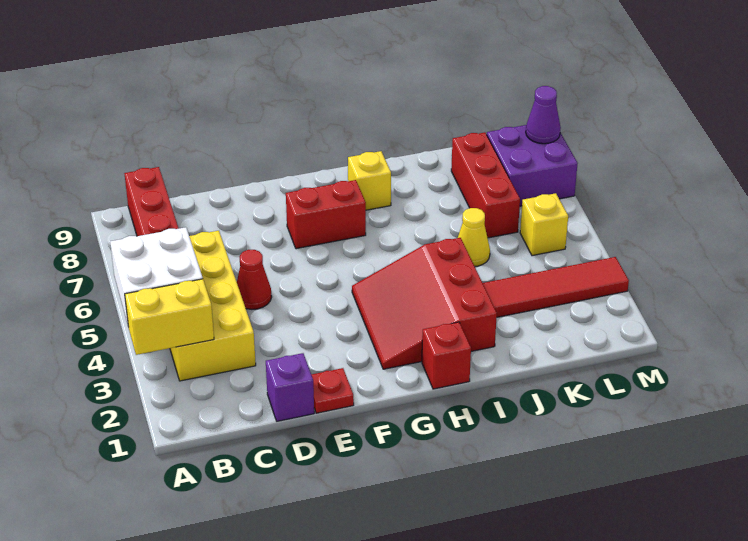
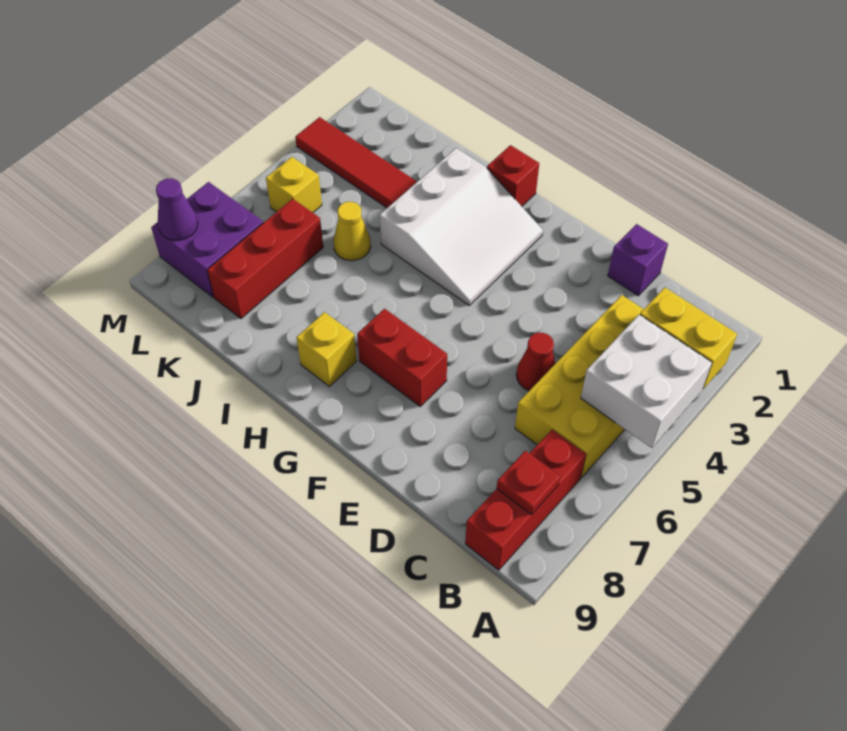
red plate E1 level 1 -> red plate B8 level 2
red slope G2:I4 level 1 top I -> white slope G2:I4 level 1 top I

